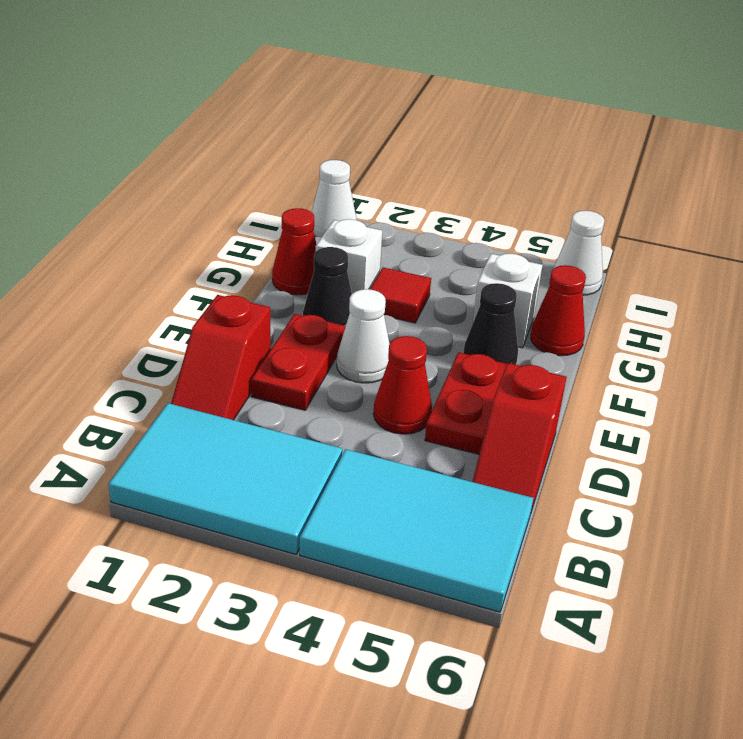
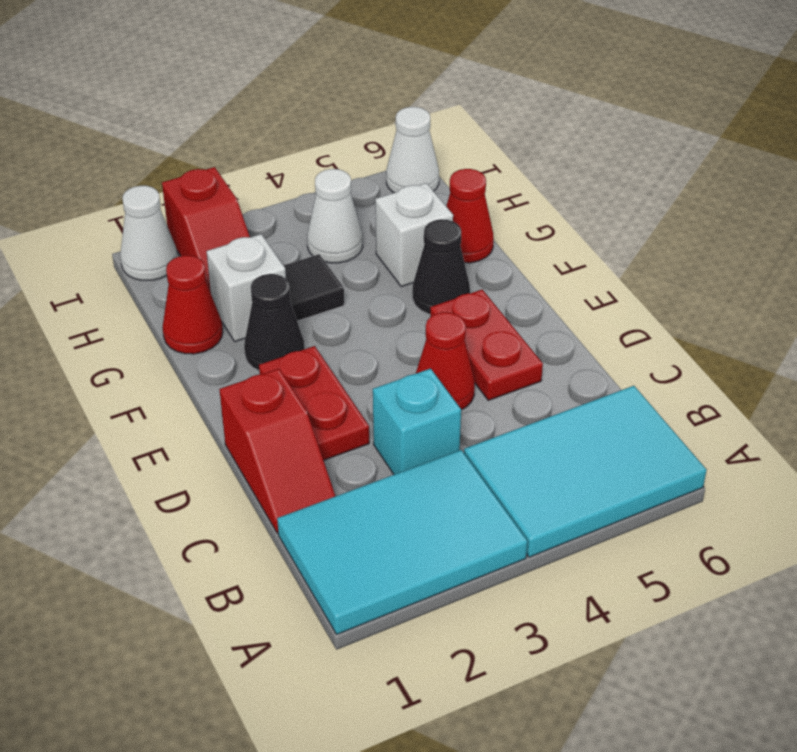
none -> cyan brick C3 level 1
red slope C6:D6 level 1 top D -> red slope H2:I2 level 1 top I
white cone E3 level 1 -> white cone H4 level 1
red tile G3 level 1 -> black tile G3 level 1

